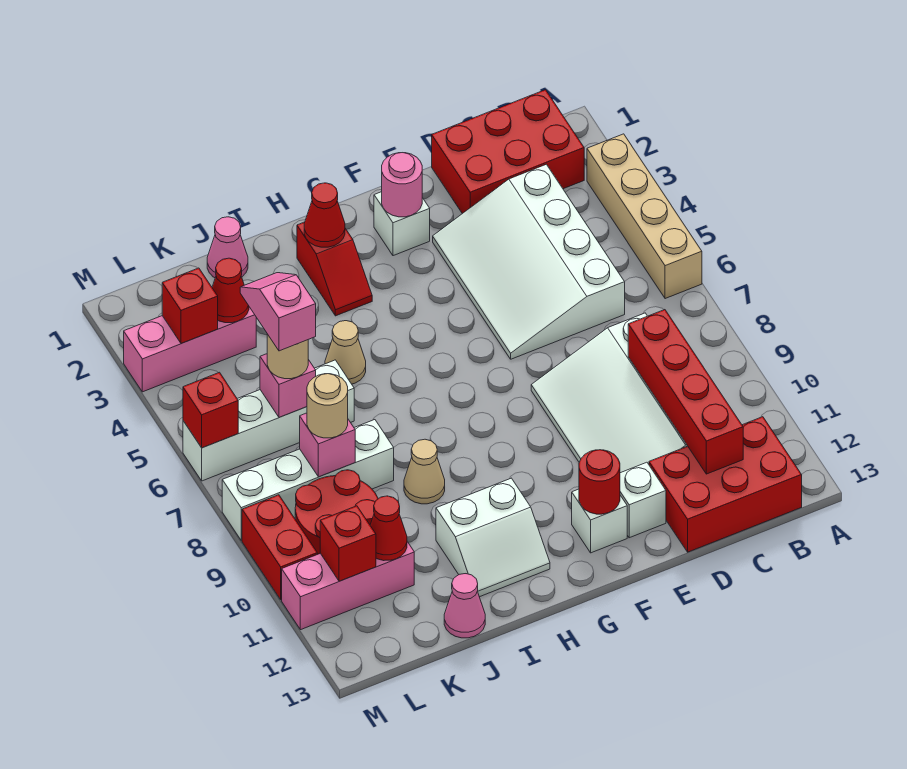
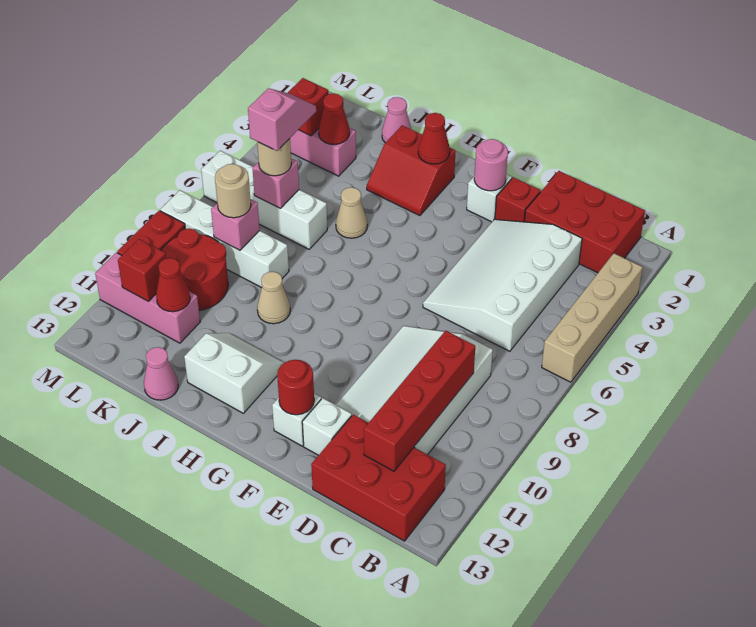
red slope H2:H3 level 1 top 2 -> red slope H2:I3 level 1 top 2
white slope H11:I12 level 1 top 11 -> white slope H11:I12 level 1 top 12
red brick M6 level 2 -> red brick E2 level 1

